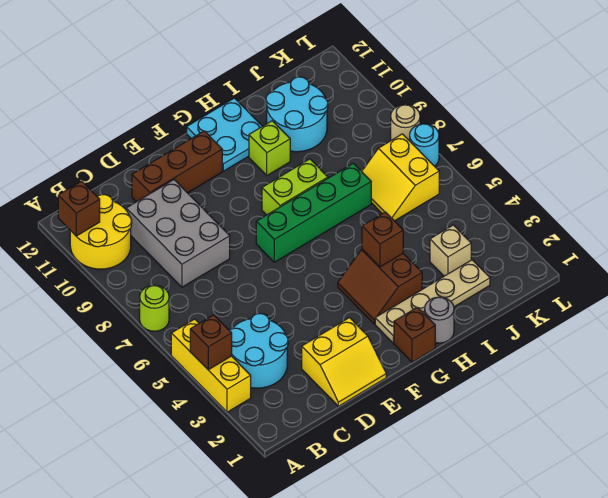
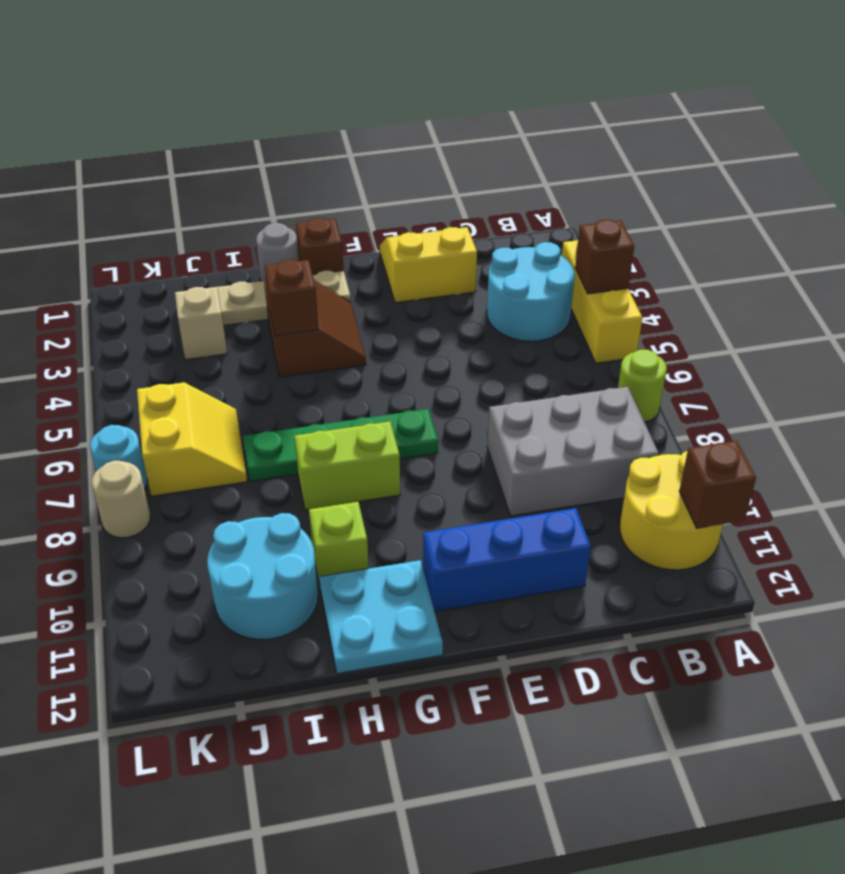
grey brick C8:D10 level 1 -> grey brick B8:D9 level 1
brown brick D11:F11 level 1 -> blue brick D11:F11 level 1
green brick F7:I7 level 1 -> green plate F7:I7 level 1

